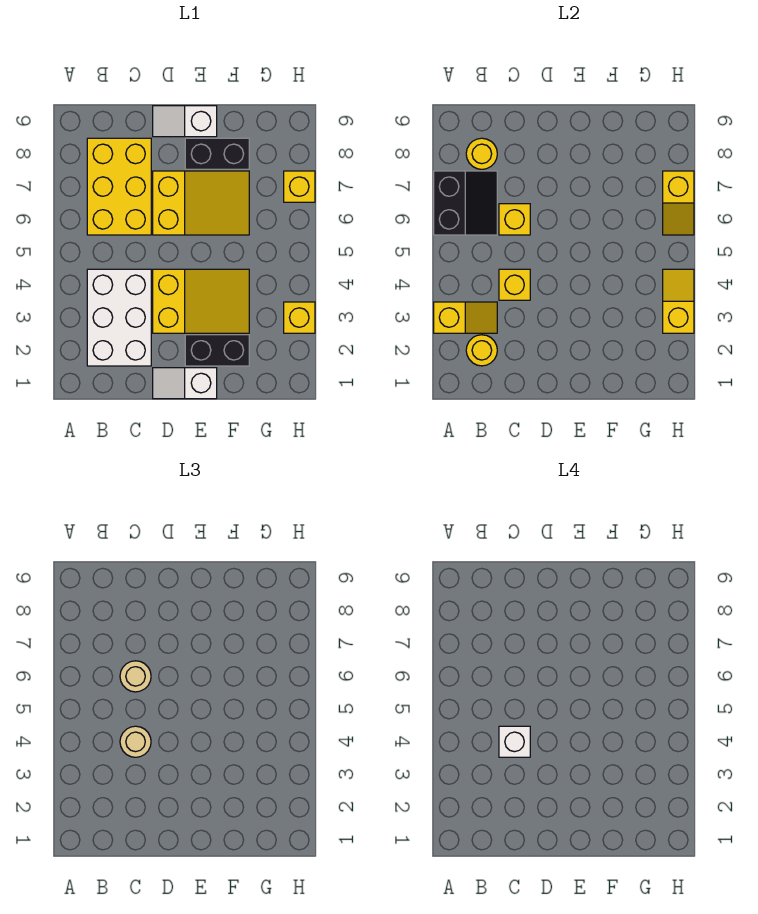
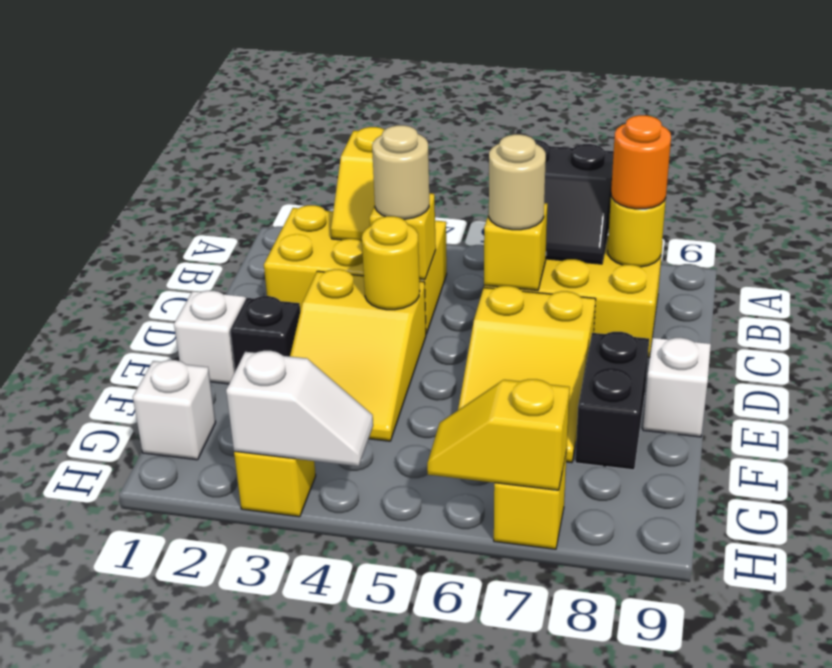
white brick B2:C4 level 1 -> yellow brick B2:C4 level 1
yellow round brick B2 level 2 -> yellow round brick D4 level 2
none -> orange round brick B8 level 3
white brick C4 level 4 -> white brick G1 level 1
black brick E2:F2 level 1 -> black brick E2 level 1
yellow slope H3:H4 level 2 top 3 -> white slope H3:H4 level 2 top 3

